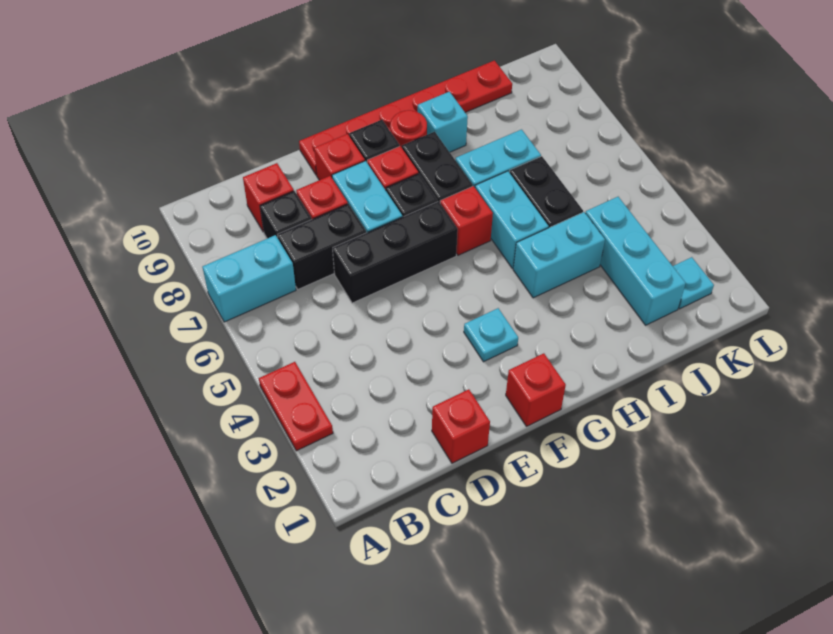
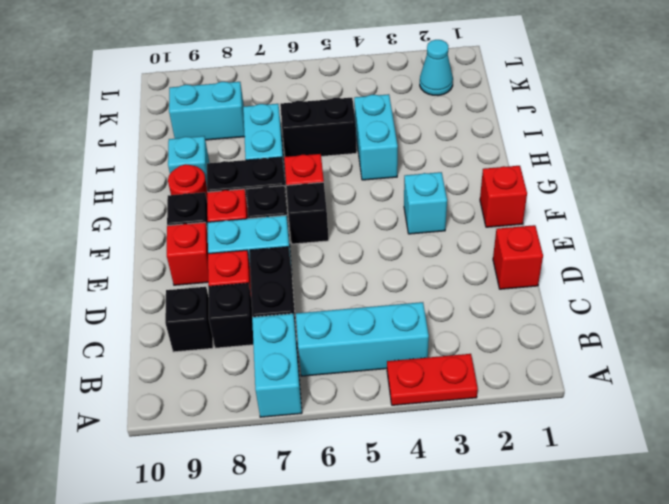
red brick C9 level 1 -> black brick C9 level 1
black brick D6:F6 level 1 -> black brick F6 level 1
red plate E10:J10 level 1 -> none
cyan plate F3 level 1 -> cyan brick F3 level 1
cyan brick H5:H6 level 1 -> cyan brick J8:J9 level 1
cyan brick J2:J4 level 1 -> cyan brick B4:B6 level 1
cyan plate K2 level 1 -> cyan cone K2 level 1

